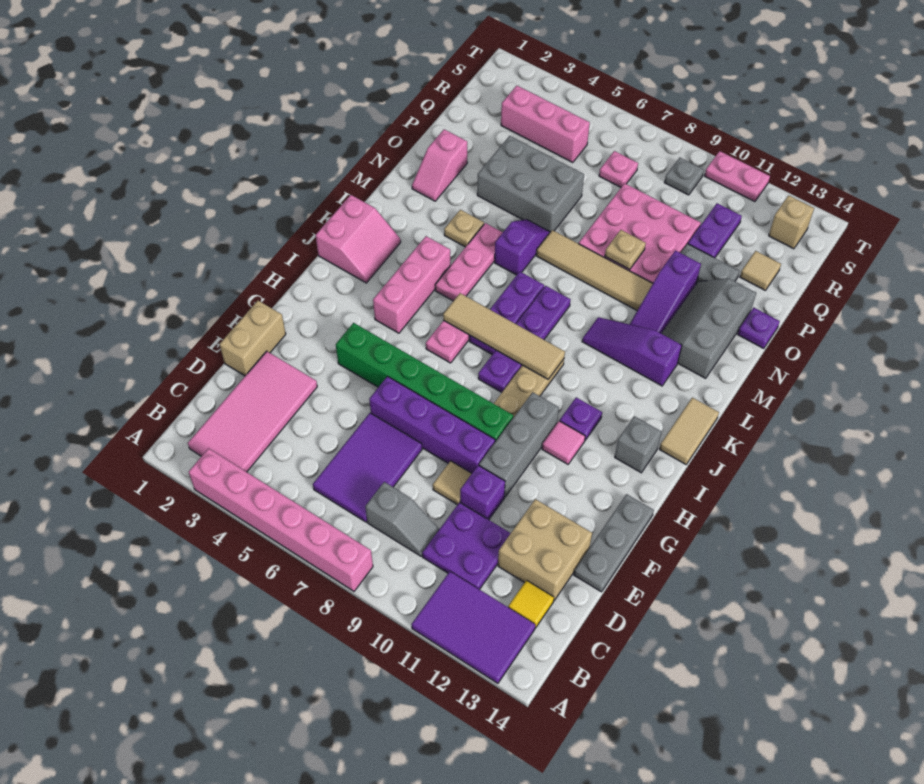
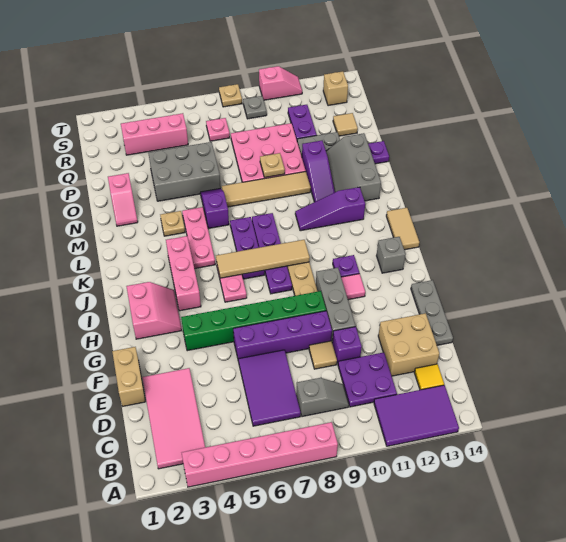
pink slope J1:K2 level 1 top 1 -> pink slope H2:I3 level 1 top 2
none -> tan plate T8 level 1
pink plate T10:T11 level 1 -> pink slope T10:T11 level 1 top 10

